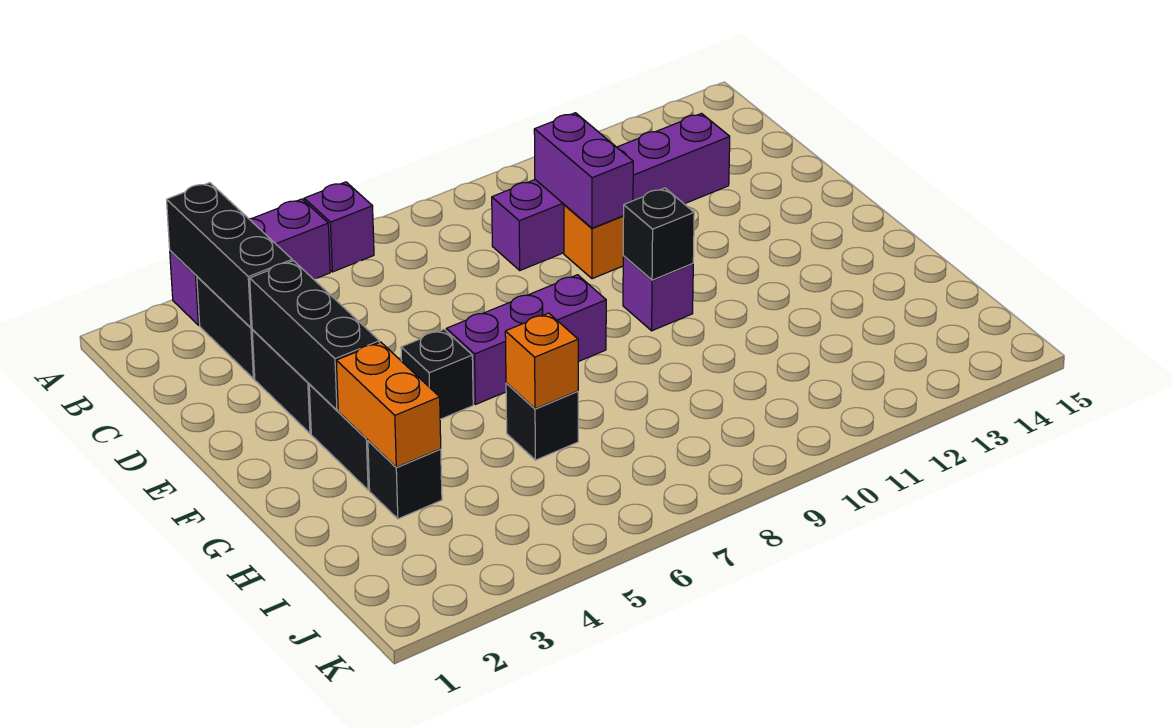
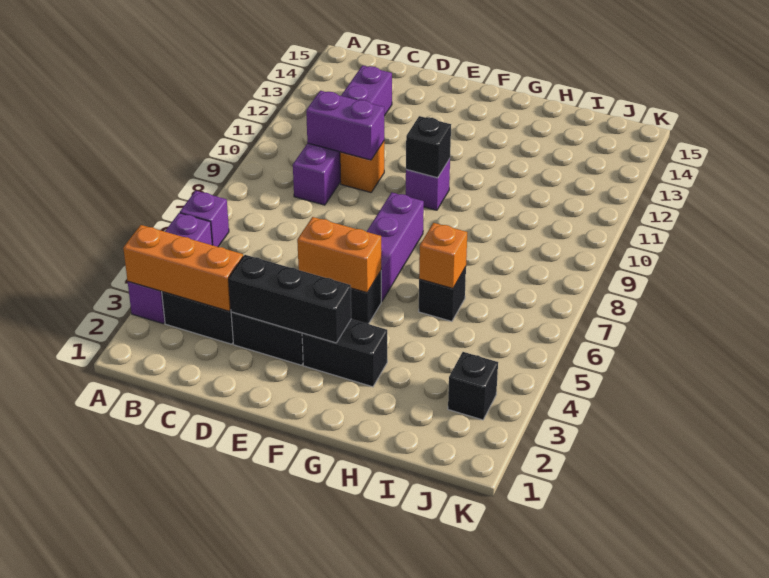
black brick A3:C3 level 2 -> orange brick A3:C3 level 2
orange brick G3:H3 level 2 -> orange brick E5:F5 level 2
black brick H3 level 1 -> black brick J3 level 1

